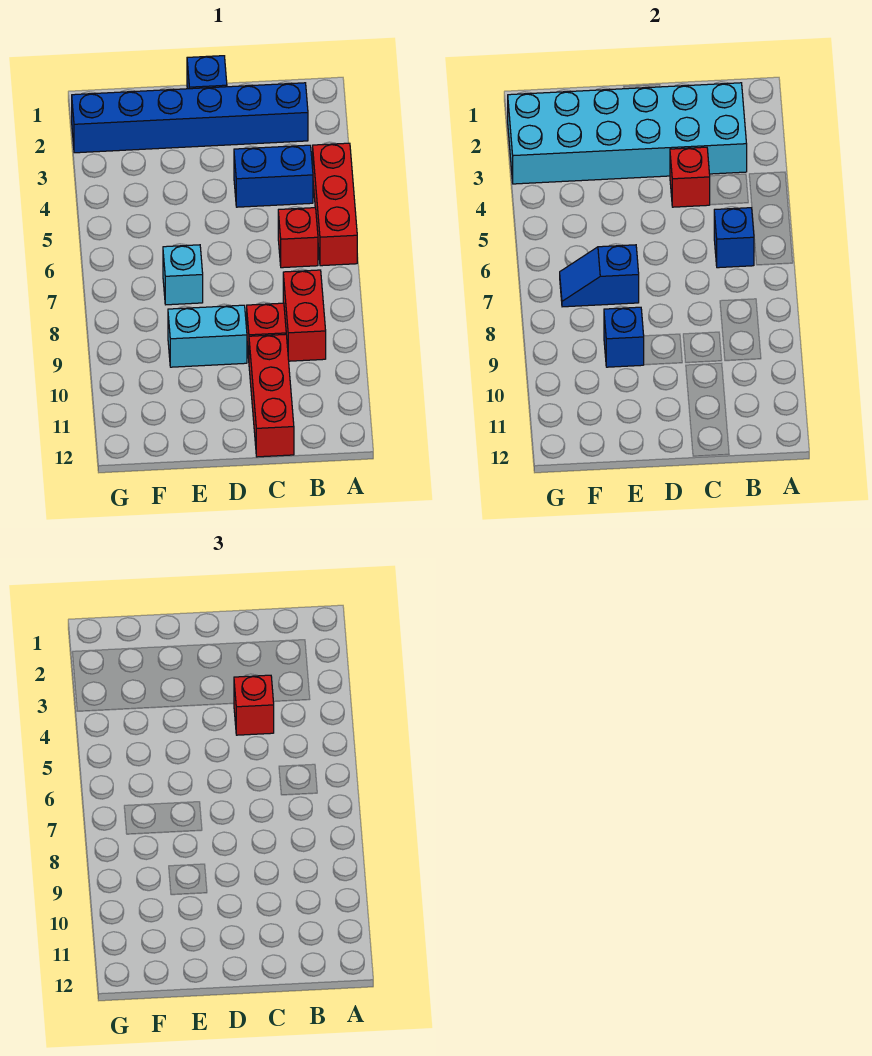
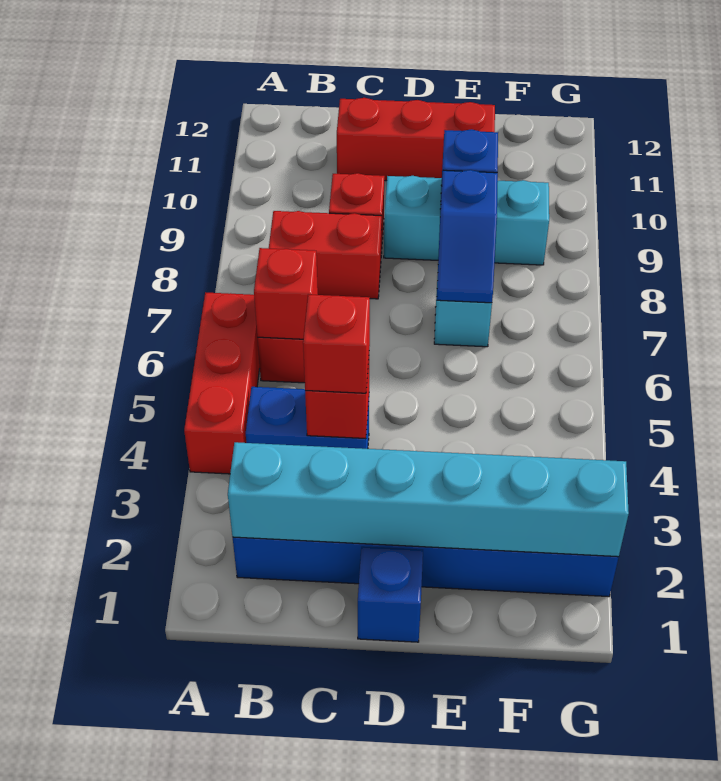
cyan brick B2:G3 level 2 -> cyan brick B2:G2 level 2
blue brick B6 level 2 -> red brick B6 level 2
red brick B8:B9 level 1 -> red brick B8:C8 level 1
red brick C10:C12 level 1 -> red brick C11:E11 level 1
cyan brick D9:E9 level 1 -> cyan brick D9:F9 level 1
blue slope E7:F7 level 2 top E -> blue slope E7:E8 level 2 top 8

